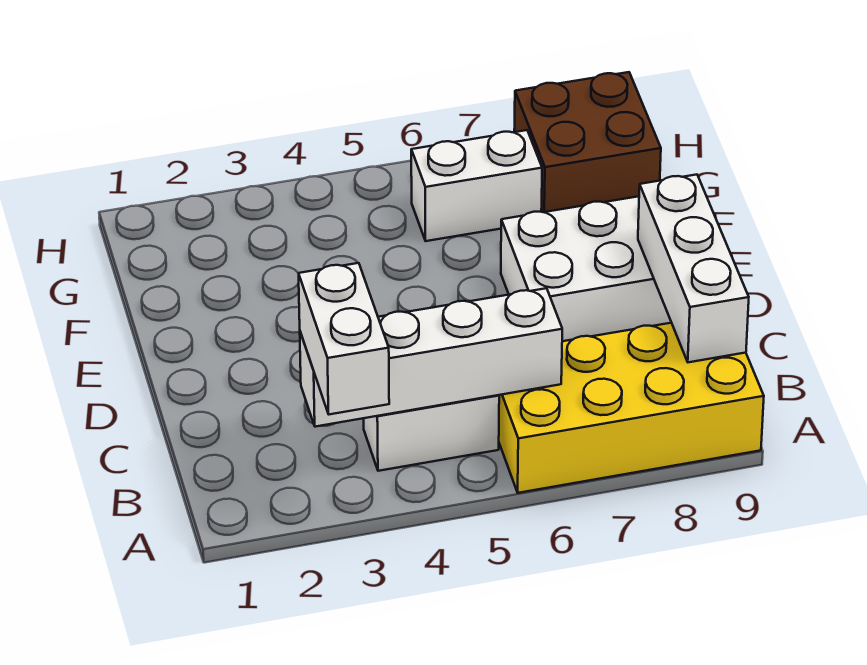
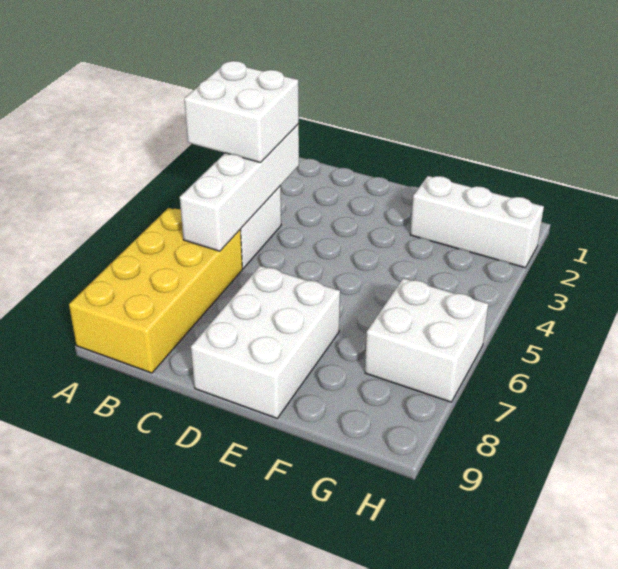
white brick A3:B3 level 3 -> white brick A3:B4 level 3
white brick B9:D9 level 2 -> white brick F2:H2 level 1
white brick G6:G7 level 1 -> white brick G6:H7 level 1
brown brick G8:H9 level 1 -> none

